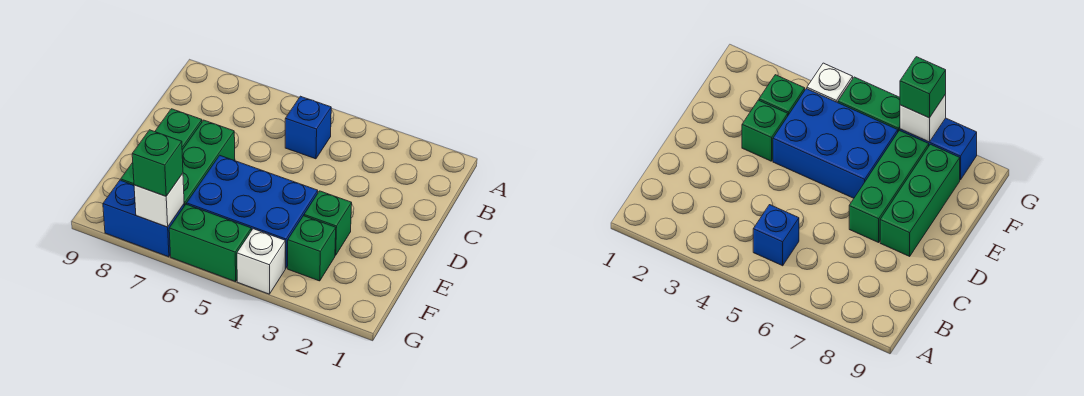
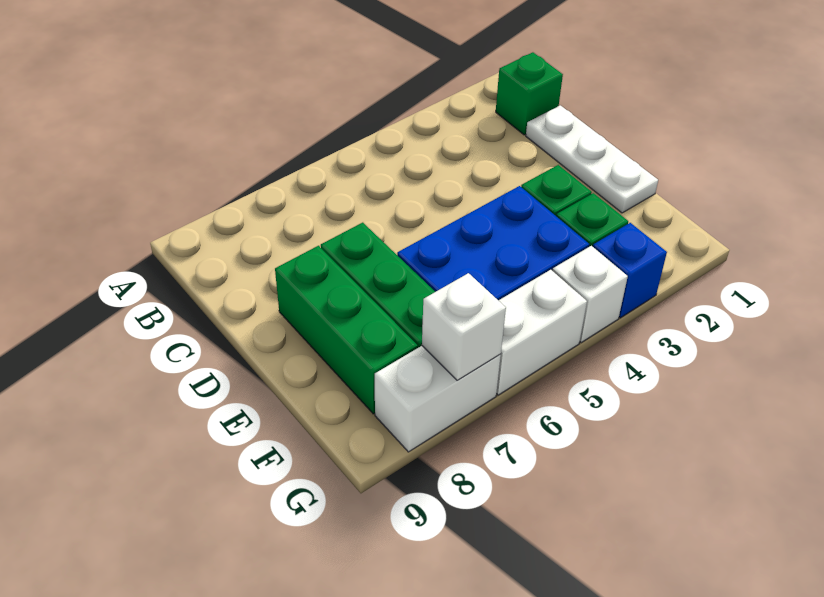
blue brick B5 level 1 -> blue brick G3 level 1
none -> white plate C1:E1 level 1
green brick G5:G6 level 1 -> white brick G5:G6 level 1
blue brick G7:G8 level 1 -> white brick G7:G8 level 1
green brick G7 level 3 -> green brick B1 level 1

